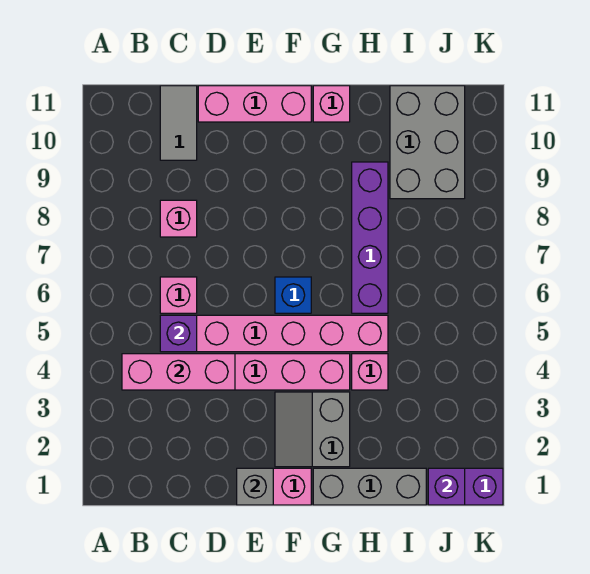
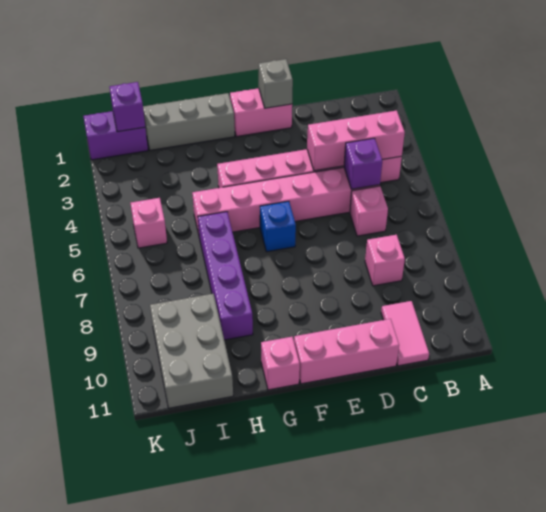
grey tile C10:C11 level 1 -> pink tile C10:C11 level 1
grey slope F2:G3 level 1 top G -> none
pink brick H4 level 1 -> pink brick J5 level 1

